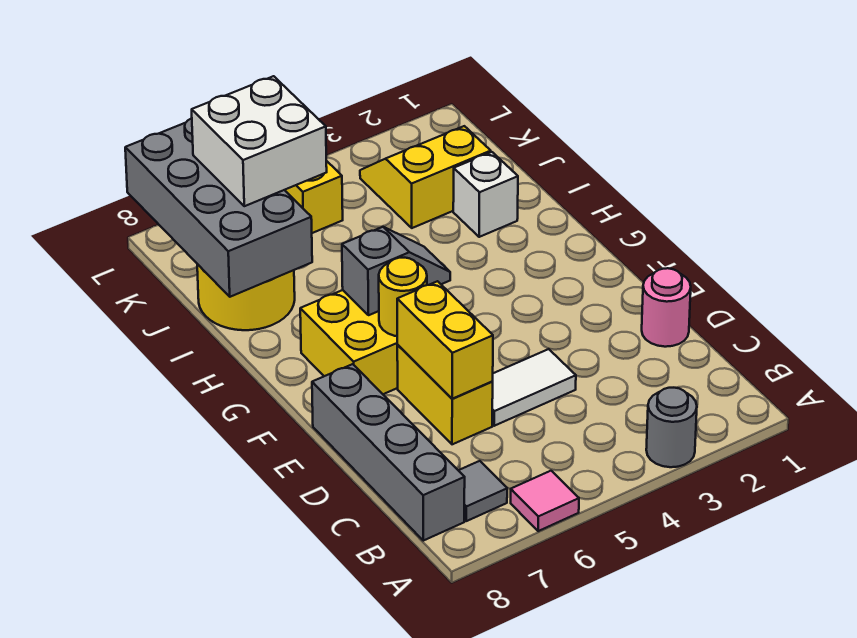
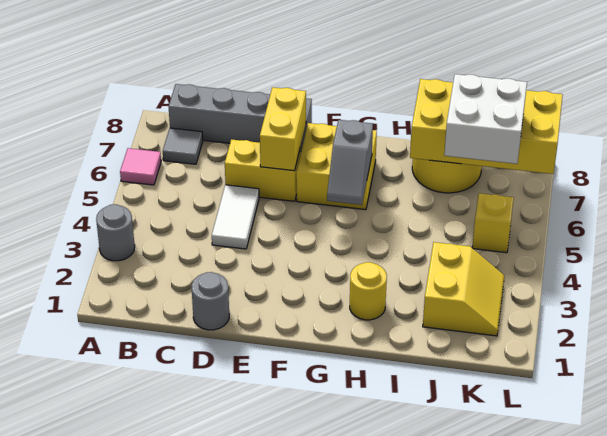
pink round brick D1 level 1 -> grey round brick D1 level 1
yellow brick D6:E6 level 2 -> yellow brick E6:E7 level 2
yellow round brick F6 level 2 -> yellow round brick H2 level 1
white brick I2 level 1 -> none
grey brick I7:L8 level 2 -> yellow brick I7:L8 level 2

